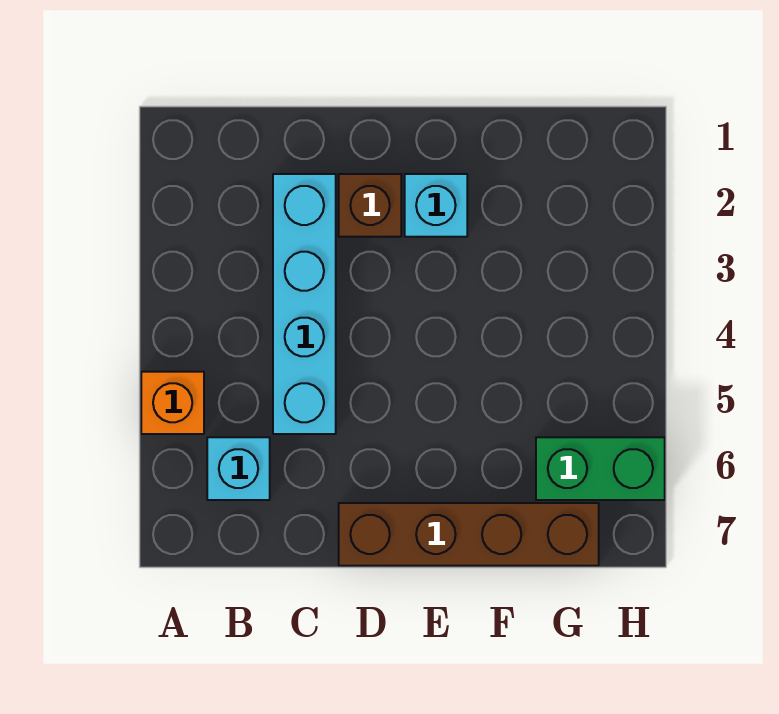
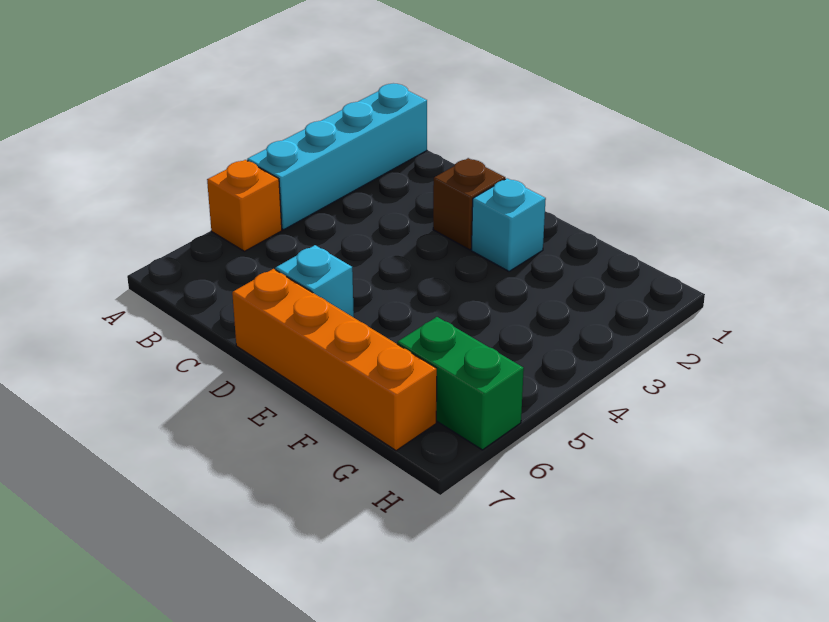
cyan brick B6 level 1 -> cyan brick D6 level 1
cyan brick C2:C5 level 1 -> cyan brick A1:A4 level 1
brown brick D7:G7 level 1 -> orange brick D7:G7 level 1

